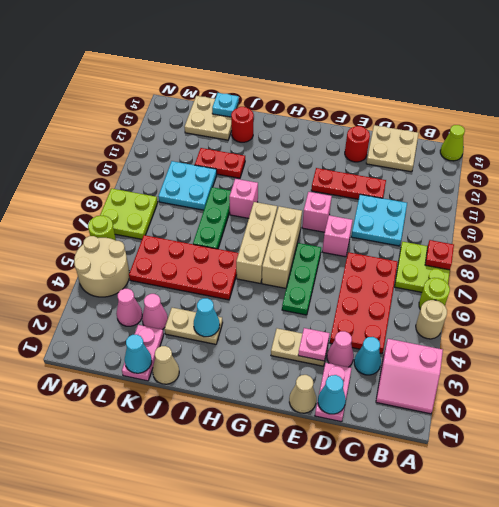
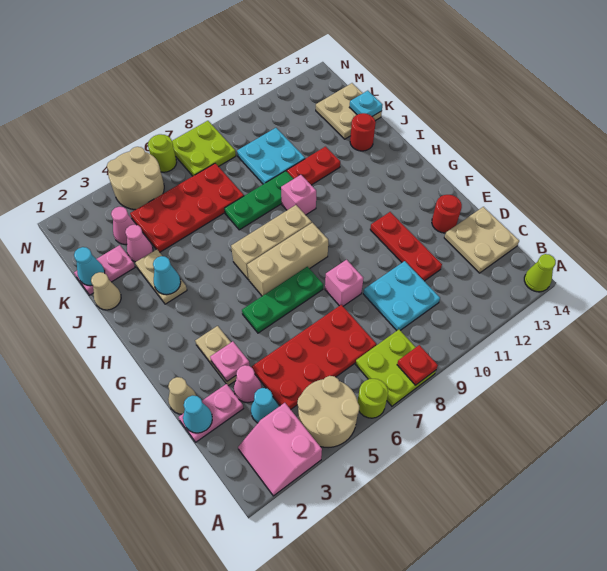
tan round brick A5 level 1 -> tan round brick A4:B5 level 1
pink brick F9 level 1 -> none
red plate I5:L6 level 1 -> red plate K4:L7 level 1
red plate J11:K11 level 1 -> red plate J10:J11 level 1

